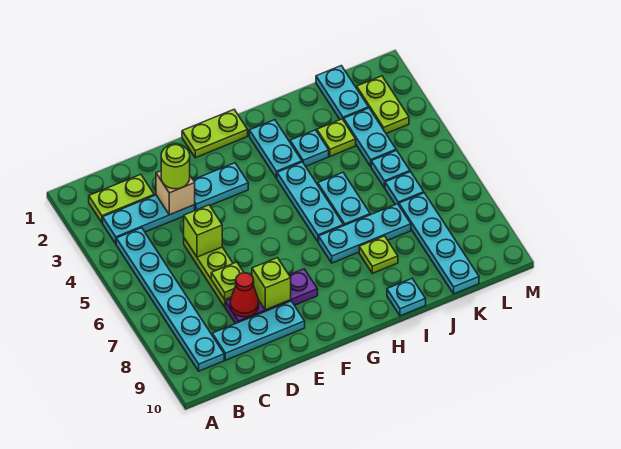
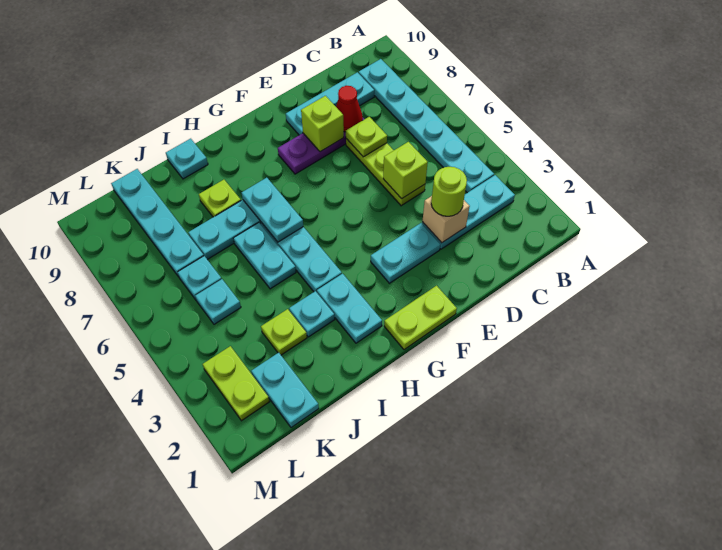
lime plate B2:C2 level 1 -> none
cyan plate K3:K4 level 1 -> cyan plate H6:H7 level 2

